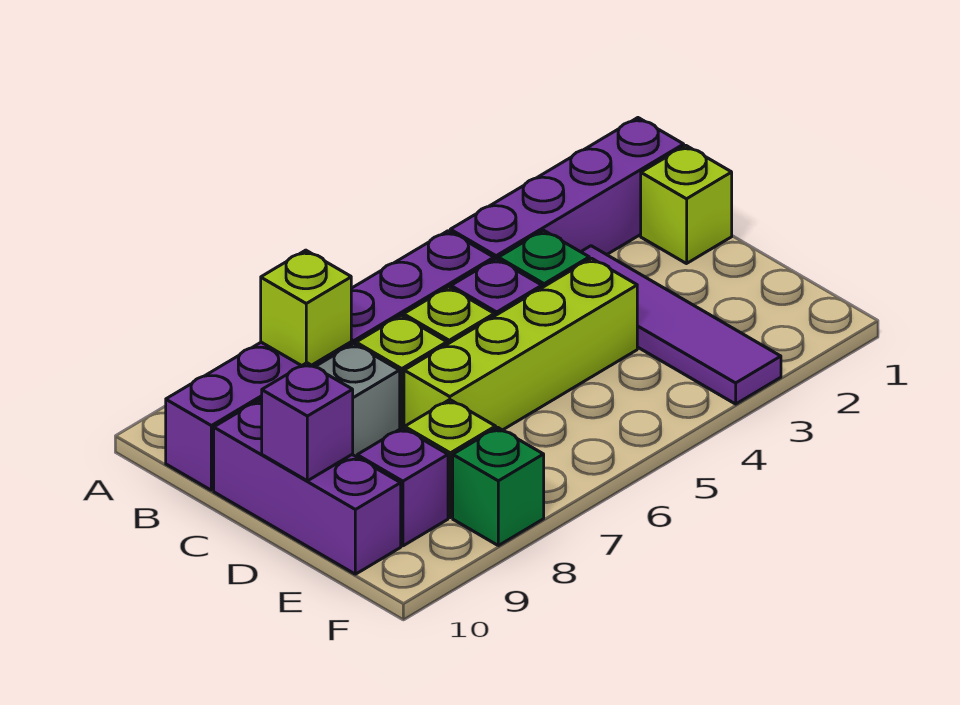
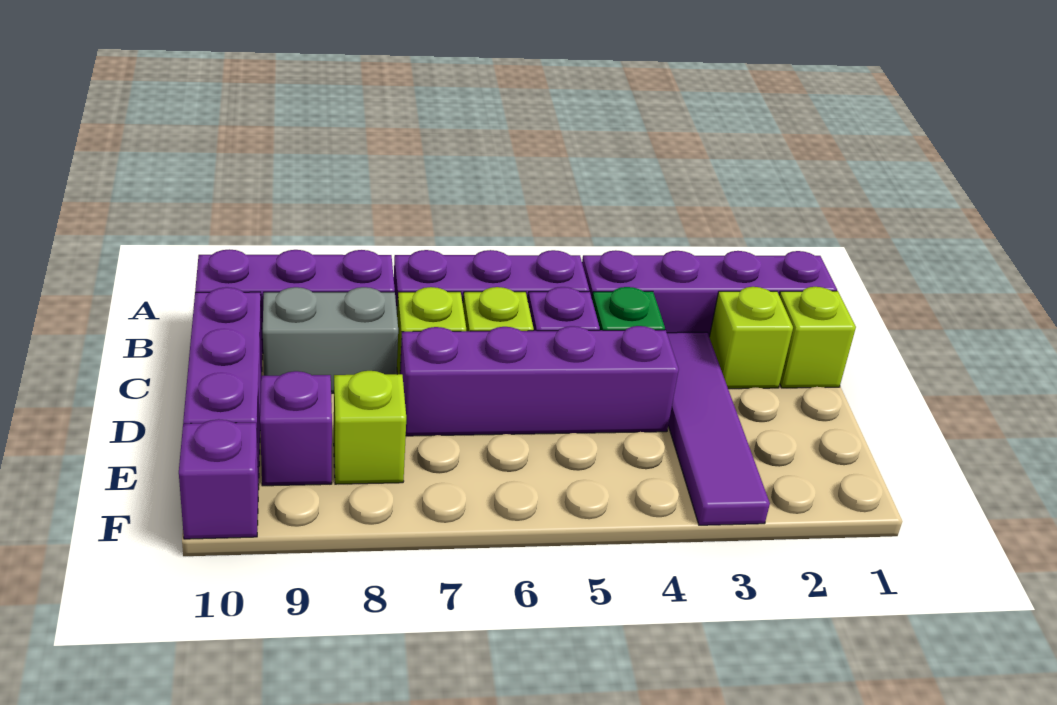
lime brick B8 level 2 -> lime brick C2 level 1
lime brick D4:D7 level 1 -> purple brick D4:D7 level 1
purple brick D10 level 2 -> purple brick F10 level 1
green brick F8 level 1 -> none

